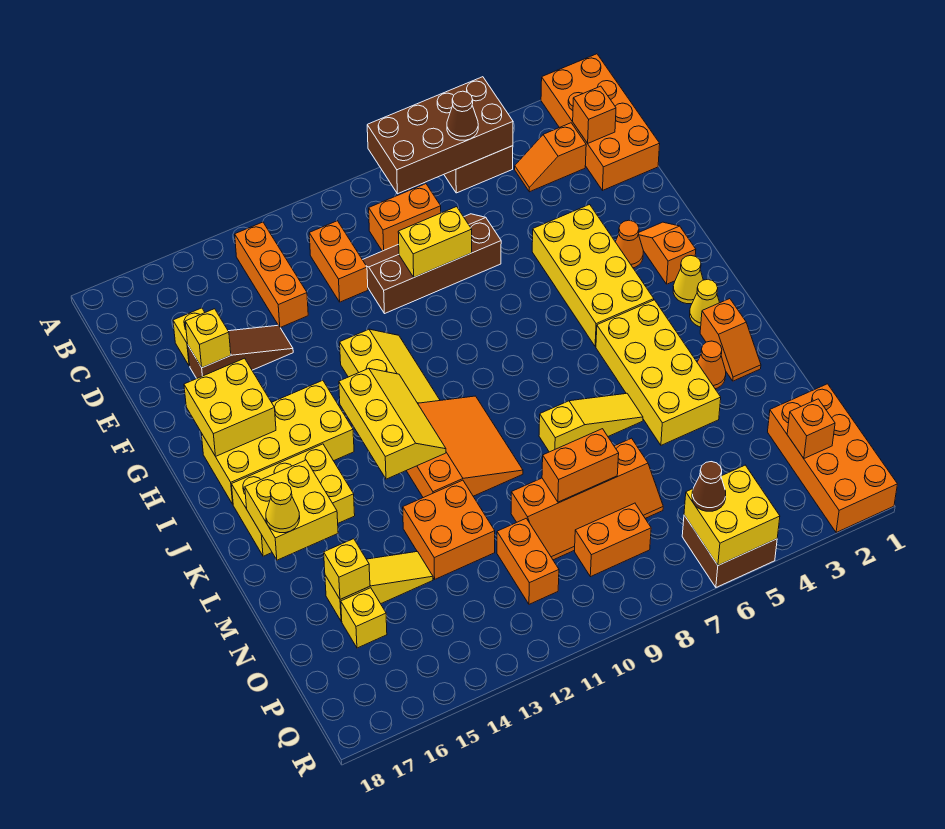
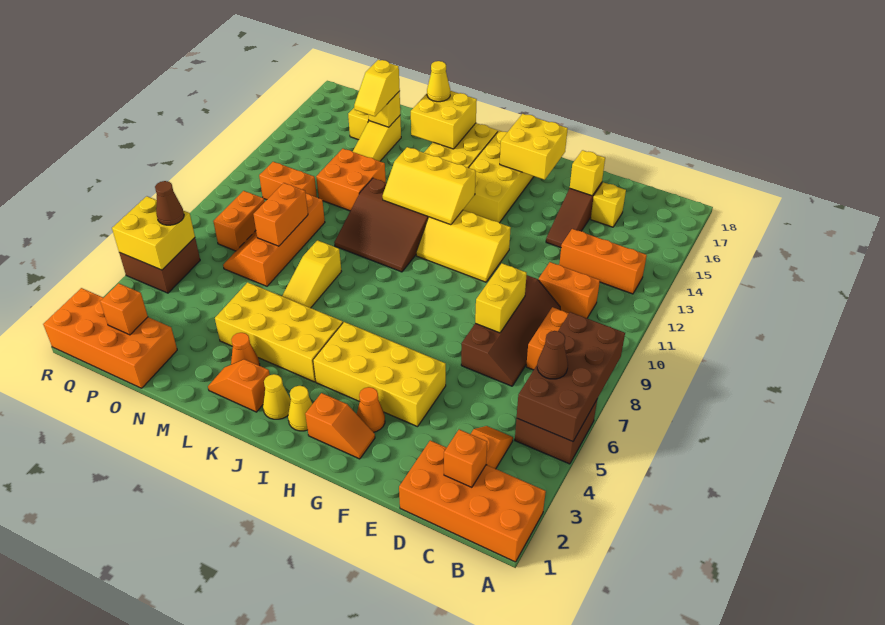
orange slope J10:L12 level 1 top 12 -> brown slope J10:L12 level 1 top 12
none -> yellow slope N15:N16 level 3 top 16

